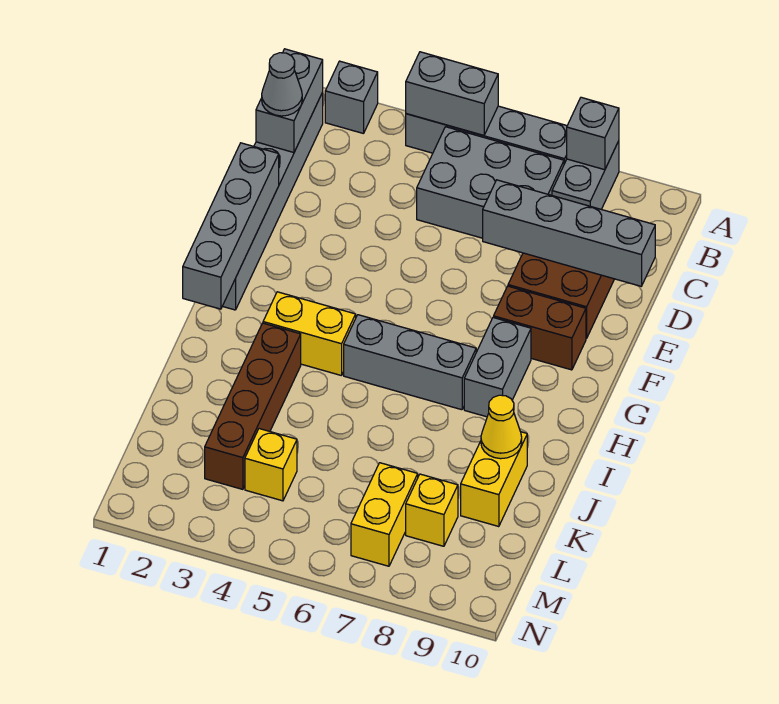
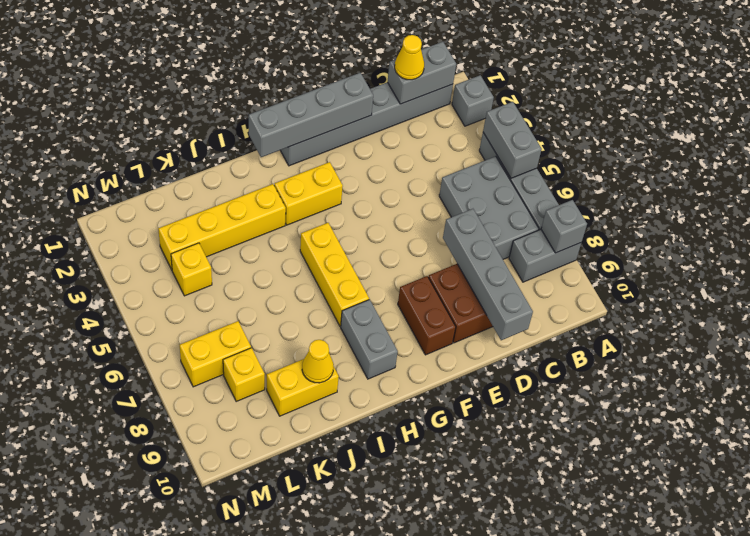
grey cone C1 level 3 -> yellow cone C1 level 3
grey brick G8:H8 level 1 -> grey brick H8:H9 level 1
yellow brick H3:H4 level 1 -> yellow brick G3:H3 level 1
grey brick H5:H7 level 1 -> yellow brick H5:H7 level 1
brown brick I3:L3 level 1 -> yellow brick I3:L3 level 1

